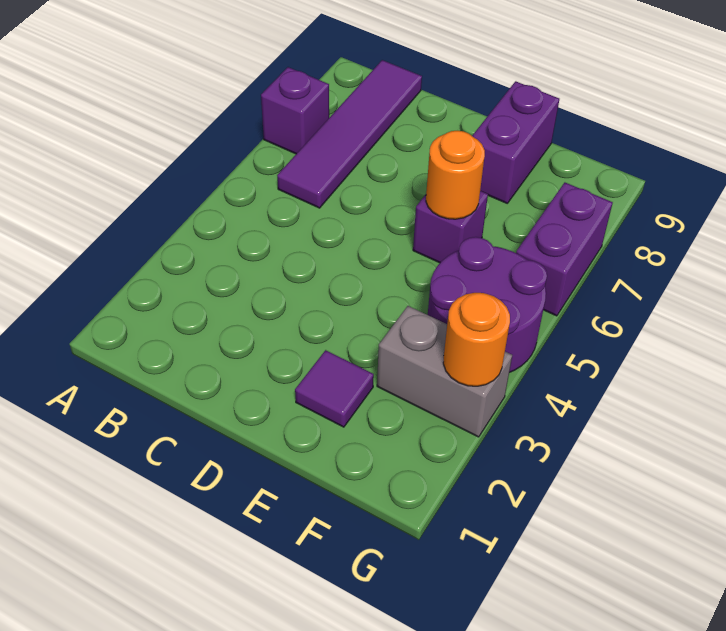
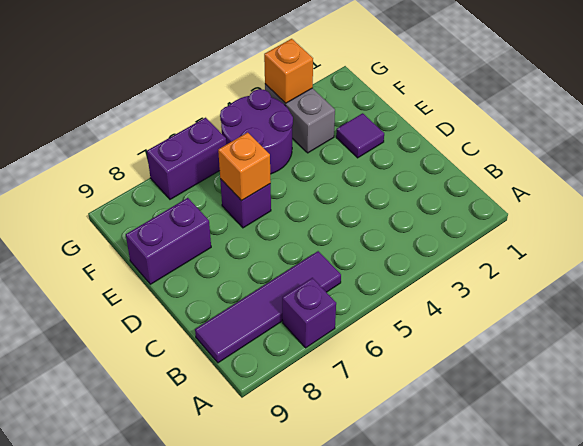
orange round brick E6 level 2 -> orange brick E6 level 2
orange round brick G3 level 2 -> orange brick G3 level 2

